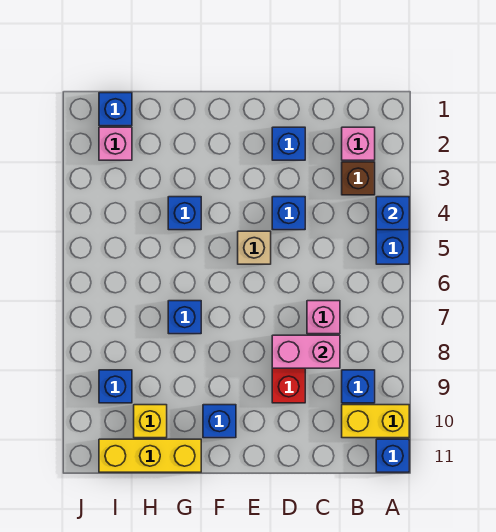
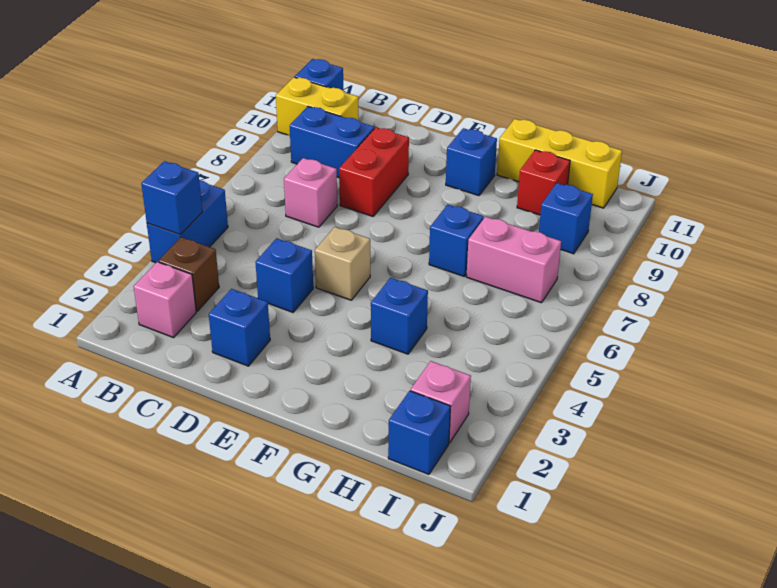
blue brick B9 level 1 -> blue brick B9:C9 level 1
pink brick C8:D8 level 2 -> pink brick H7:I7 level 1
yellow brick H10 level 1 -> red brick H10 level 1

